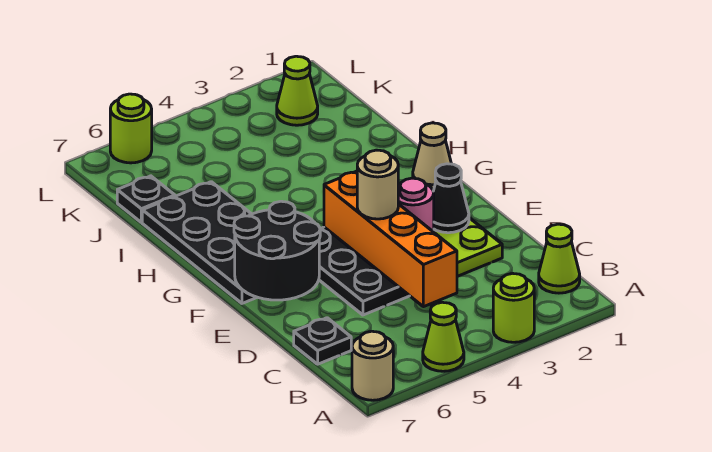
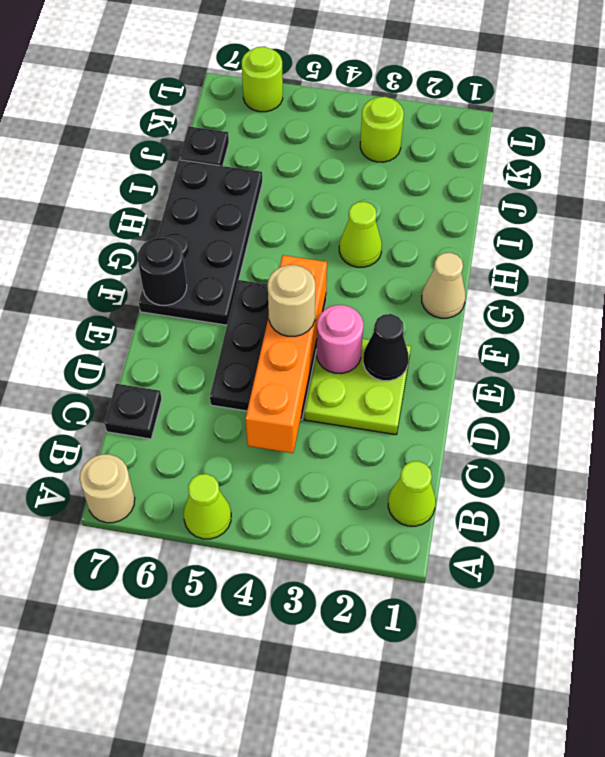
lime round brick A3 level 1 -> lime round brick K3 level 1
black round brick E6:F7 level 2 -> black round brick F7 level 2
lime cone K2 level 1 -> lime cone H3 level 1

